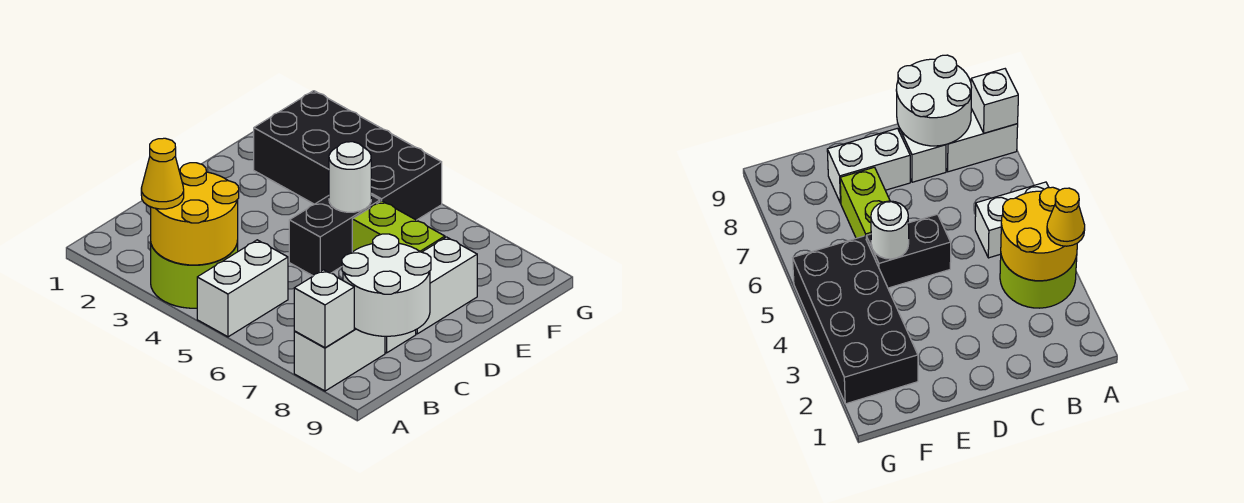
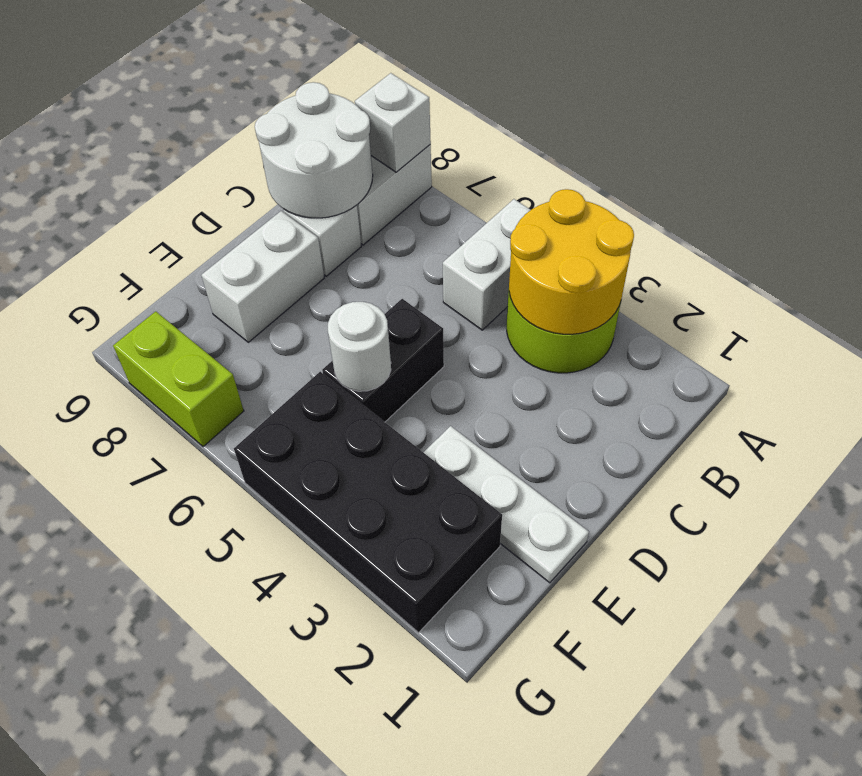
yellow cone A3 level 3 -> none
none -> white plate E1:E3 level 1
lime brick E6:E7 level 1 -> lime brick G7:G8 level 1

